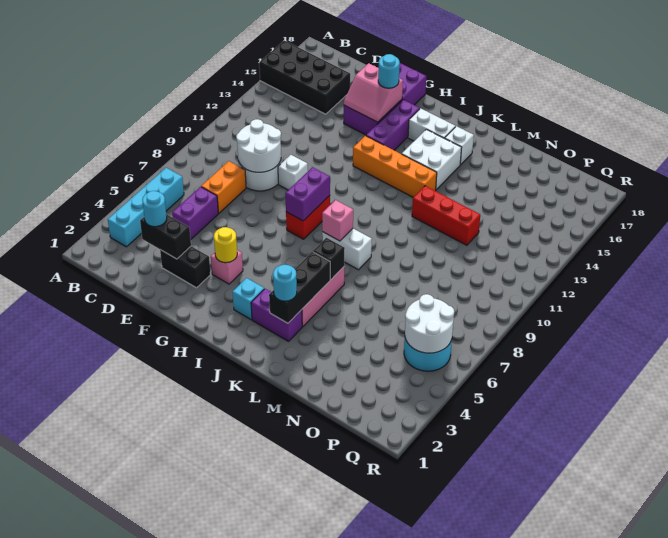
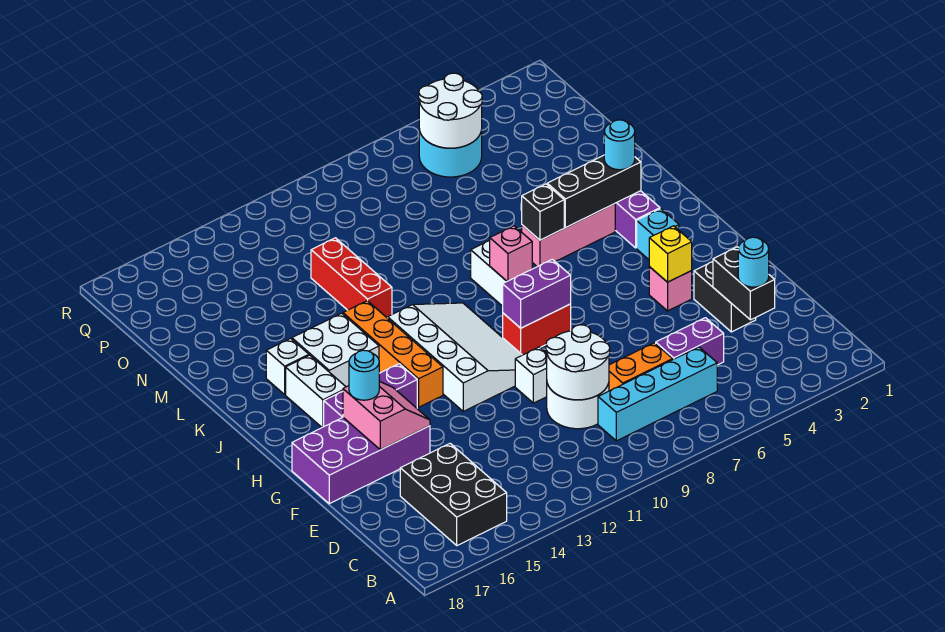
black brick A15:D16 level 1 -> black brick B15:D16 level 1
cyan brick B3:B6 level 1 -> cyan brick C6:C9 level 1
yellow round brick G4 level 2 -> yellow brick G4 level 2
none -> white slope G10:J12 level 1 top 12

